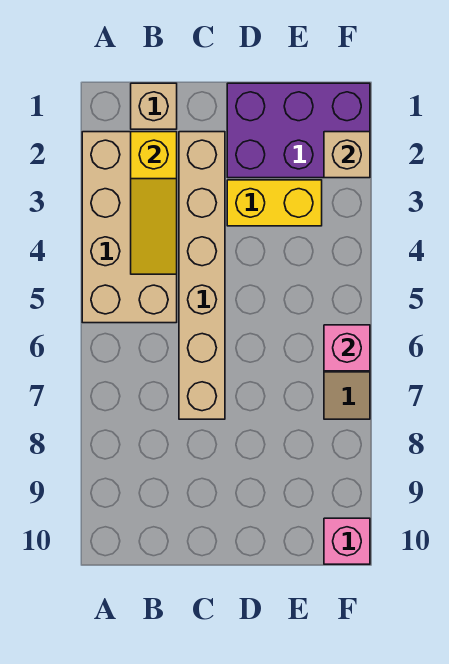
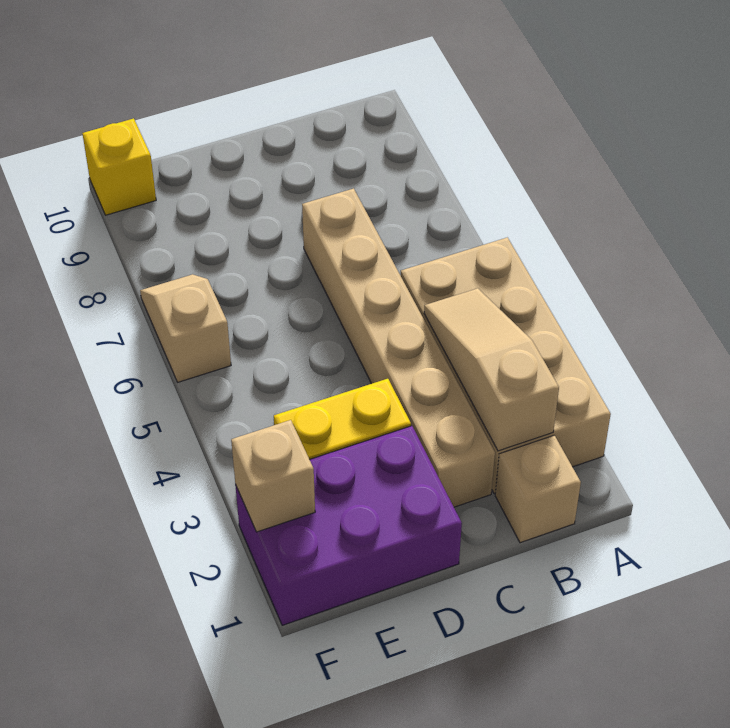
yellow slope B2:B4 level 2 top 2 -> tan slope B2:B4 level 2 top 2
pink brick F6 level 2 -> none
pink brick F10 level 1 -> yellow brick F10 level 1

